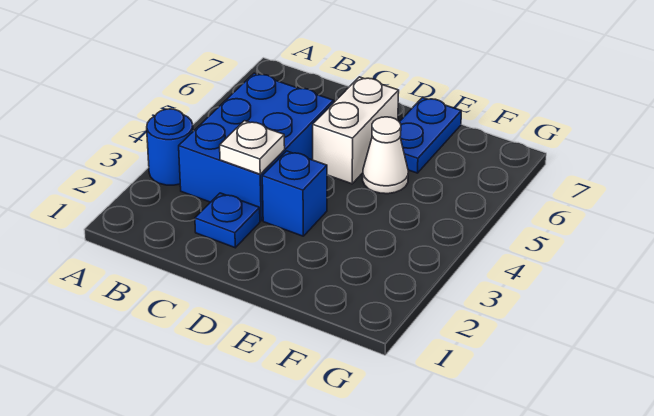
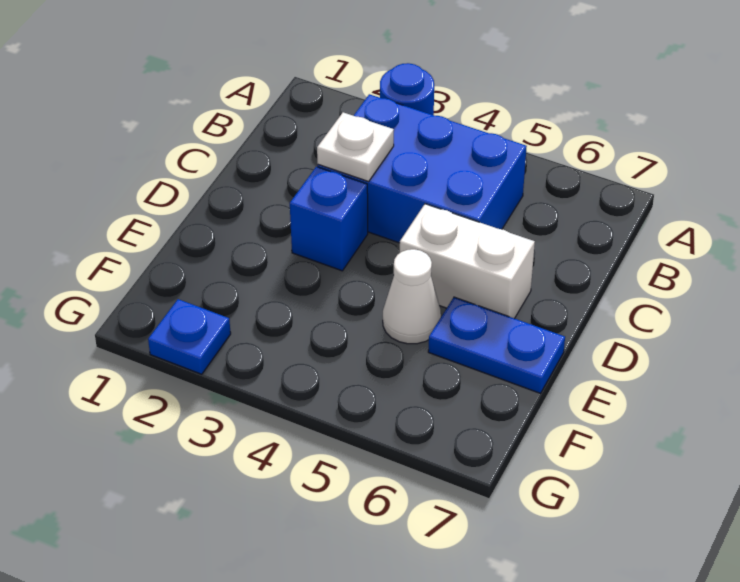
blue plate C2 level 1 -> blue plate G2 level 1

